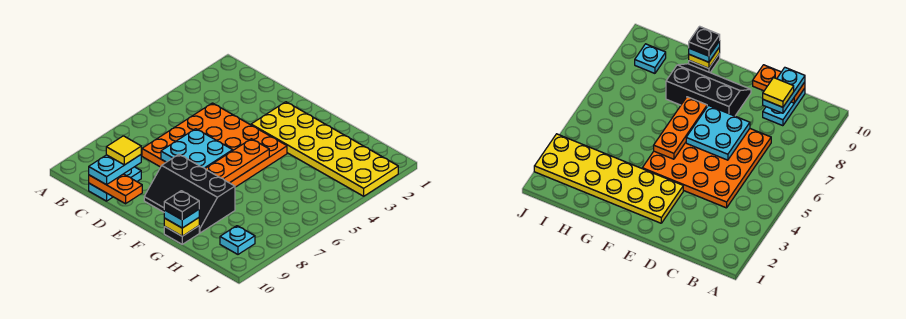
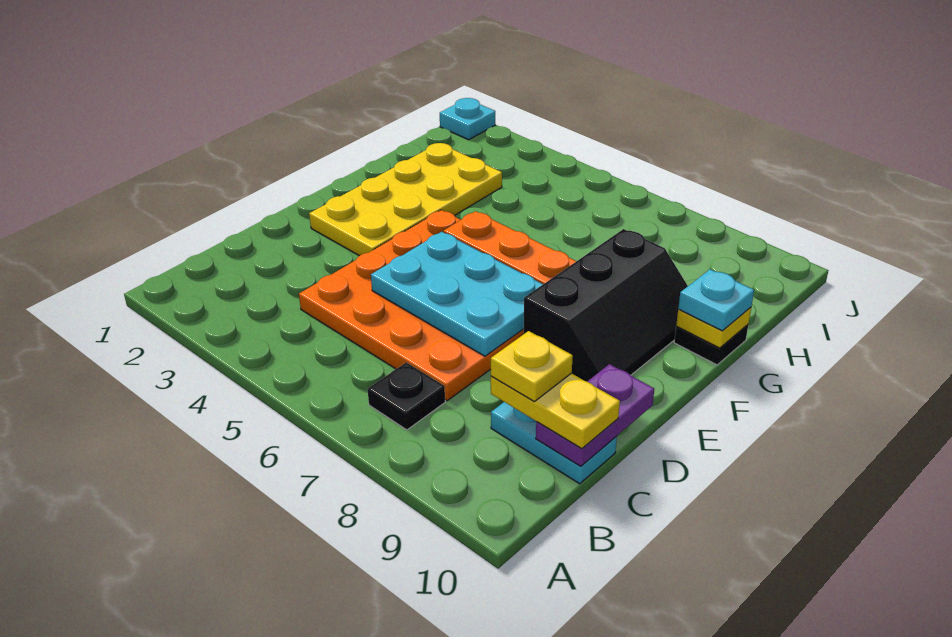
cyan plate C9:C10 level 3 -> yellow plate C9:C10 level 3
yellow tile C9 level 4 -> yellow plate C9 level 4
orange plate C10:D10 level 2 -> purple plate C10:D10 level 2
cyan plate D6:E7 level 2 -> cyan plate D5:E7 level 2
yellow plate E2:J3 level 1 -> yellow plate E2:H3 level 1
black plate G10 level 4 -> black plate B7 level 1
cyan plate I9 level 1 -> cyan plate J1 level 1

